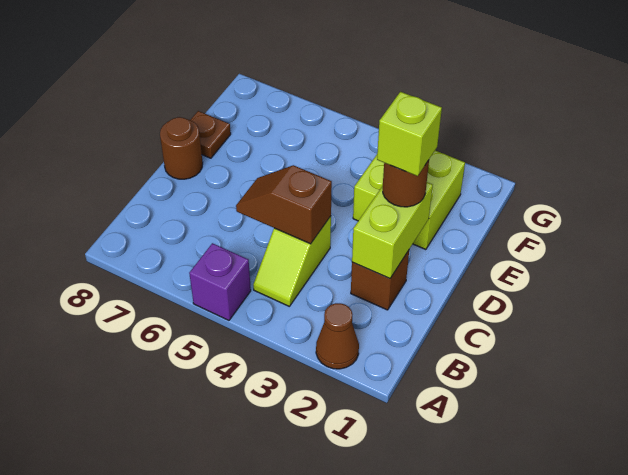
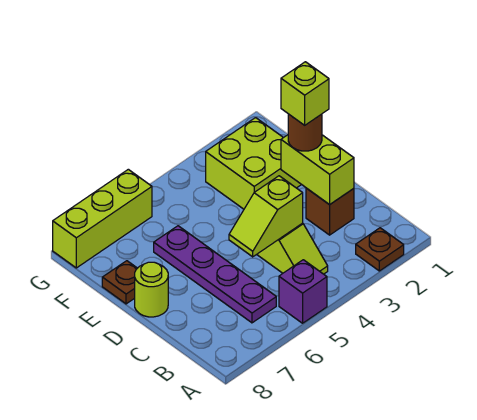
brown cone A2 level 1 -> brown plate A2 level 1
none -> purple plate B6:E6 level 1
brown slope C4:C5 level 2 top 4 -> lime slope C4:C5 level 2 top 4
brown round brick D8 level 1 -> lime round brick D8 level 1
none -> lime brick G6:G8 level 1

